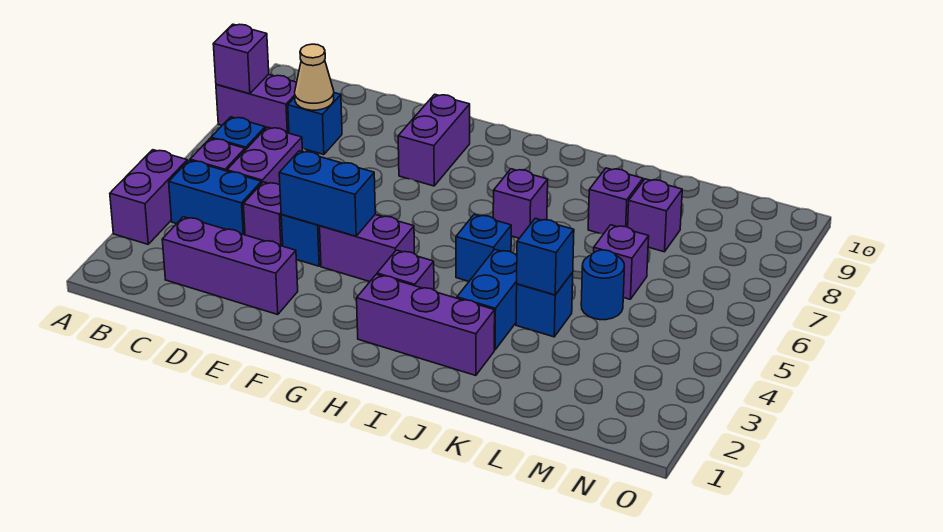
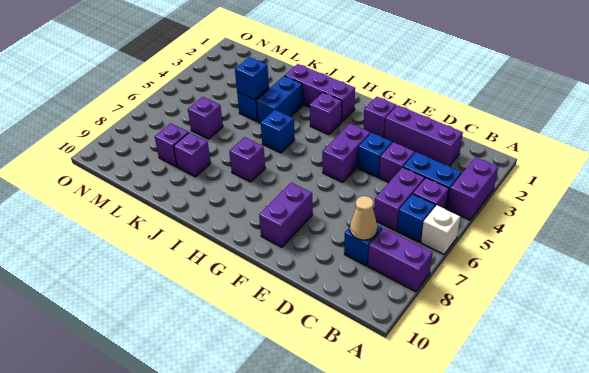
none -> white brick A6 level 1
purple brick A8 level 2 -> purple brick F2 level 1
blue brick E4:F4 level 2 -> none
purple brick F4:G4 level 1 -> purple brick F4:F5 level 1
blue round brick L5 level 1 -> none

